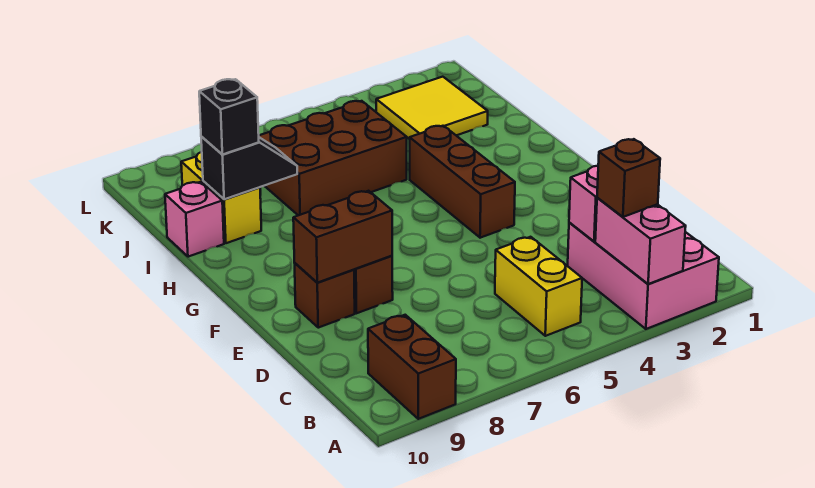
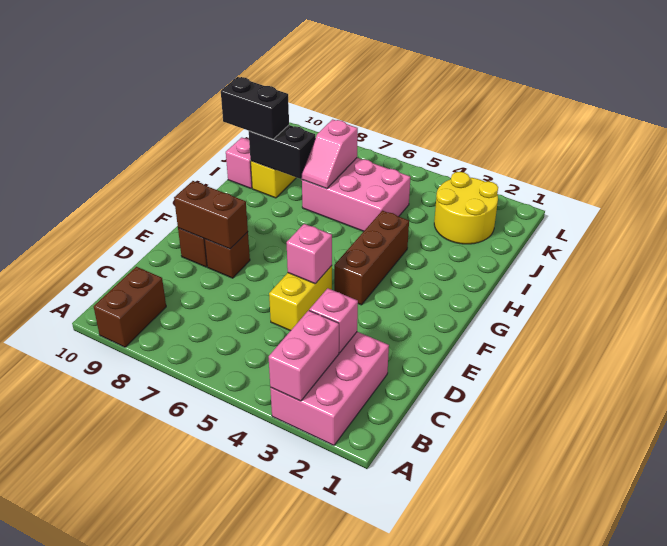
brown brick B3 level 3 -> none
yellow brick B5:C5 level 1 -> yellow brick D5:E5 level 1
none -> pink brick E5 level 2
brown brick I5:J7 level 1 -> pink brick I5:J7 level 1
none -> pink slope I7:J7 level 2 top J
black slope I8:I9 level 2 top 9 -> black brick I8:I9 level 2
black brick I9 level 3 -> black brick I9:I10 level 3
yellow tile J2:K3 level 1 -> yellow round brick J2:K3 level 1

